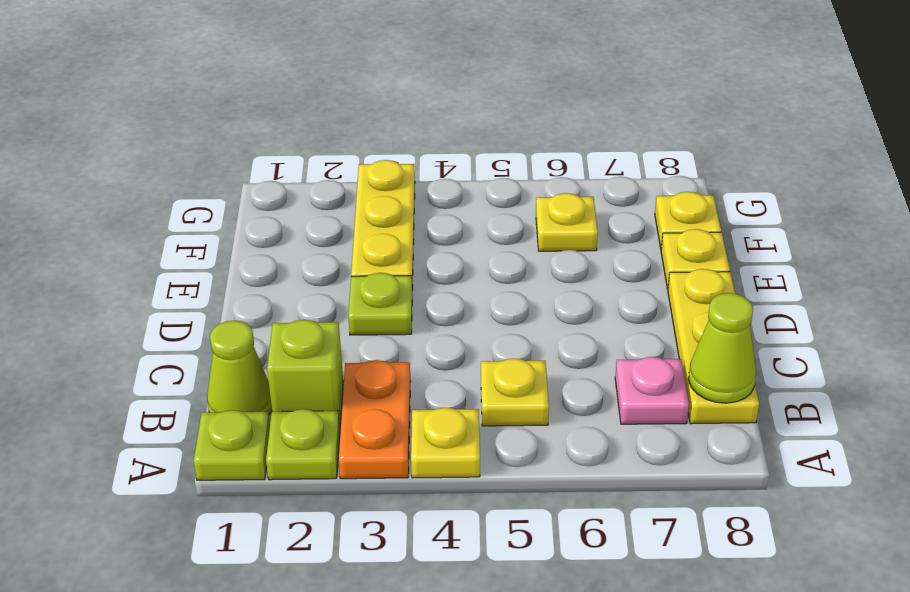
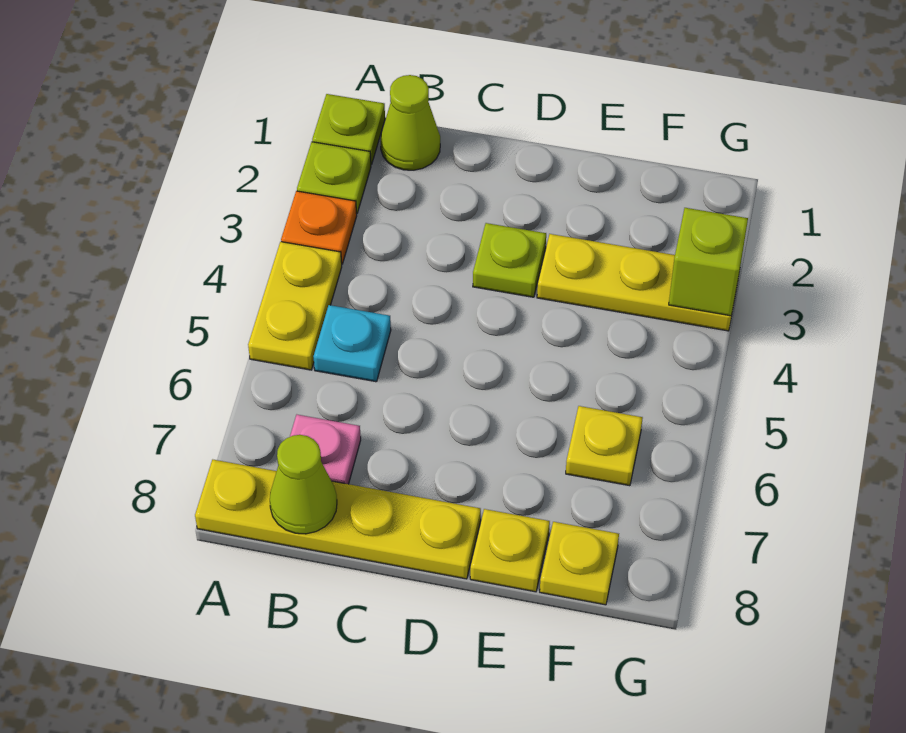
orange plate A3:B3 level 1 -> orange plate A3 level 1
yellow plate A4 level 1 -> yellow plate A4:A5 level 1
lime brick B2 level 1 -> lime brick G3 level 2
yellow plate B5 level 1 -> cyan plate B5 level 1
yellow plate B8:D8 level 1 -> yellow plate A8:D8 level 1

